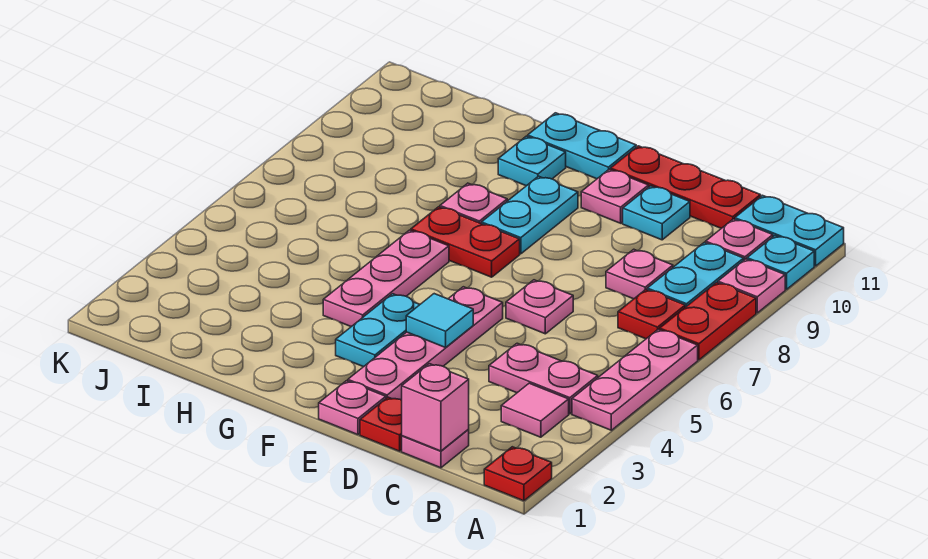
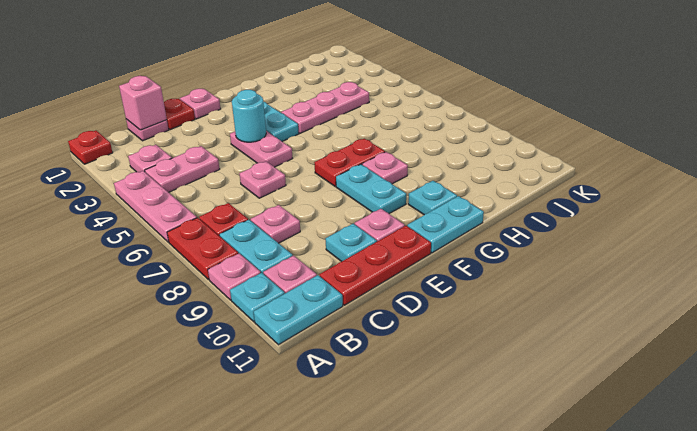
pink tile B3 level 1 -> pink plate B3 level 1
pink plate E2:E5 level 1 -> pink plate E4:E5 level 1
cyan tile E4 level 2 -> cyan round brick E4 level 2
pink plate G4:G6 level 1 -> pink plate G4:I4 level 1

